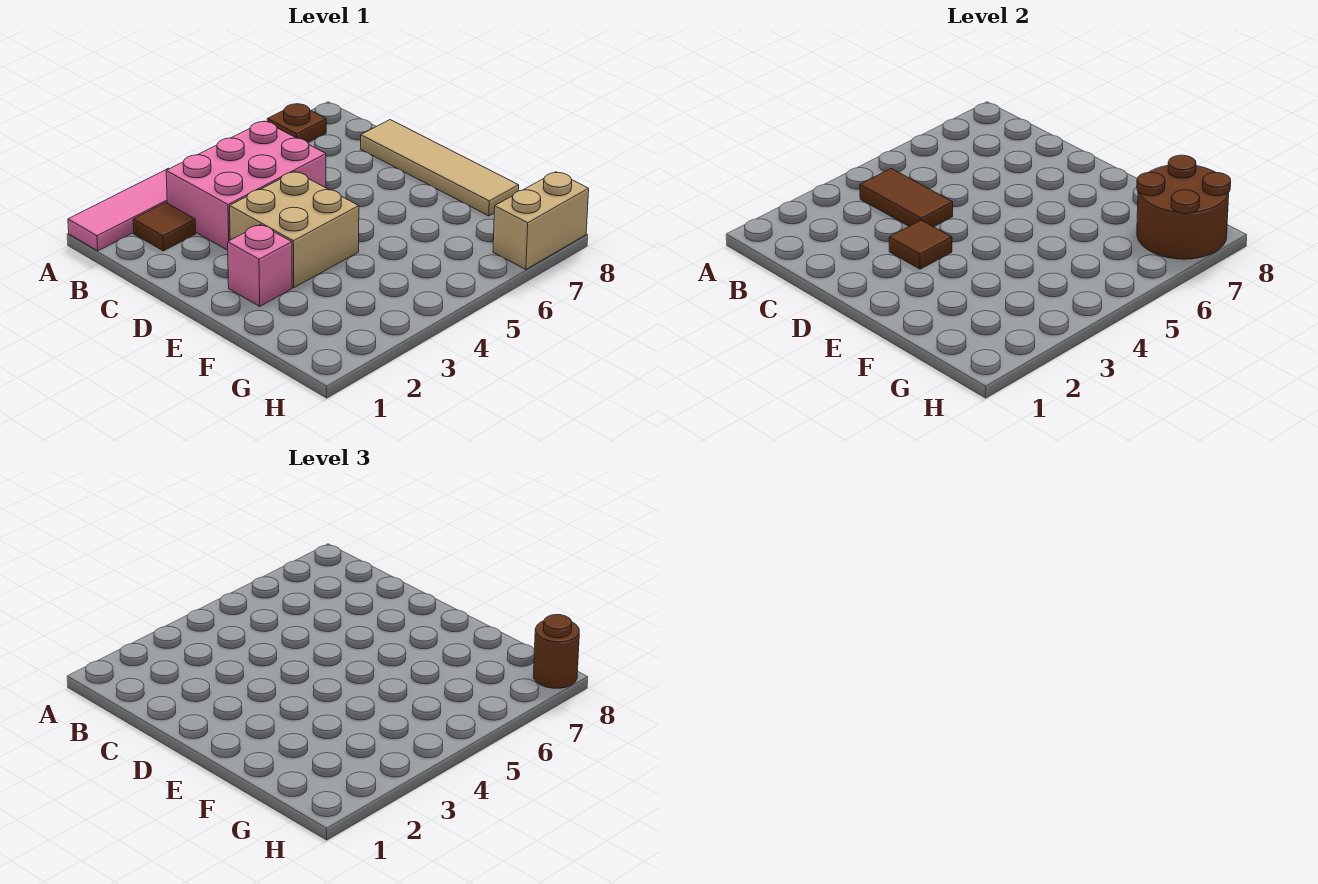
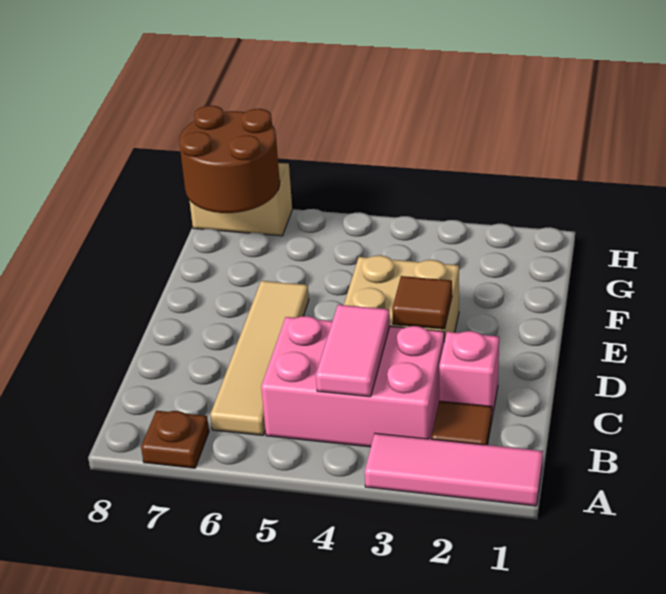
brown tile B4:C4 level 2 -> pink tile B4:C4 level 2
tan tile C8:F8 level 1 -> tan tile B6:E6 level 1
pink brick E2 level 1 -> pink brick C2 level 1
brown round brick H8 level 3 -> none

